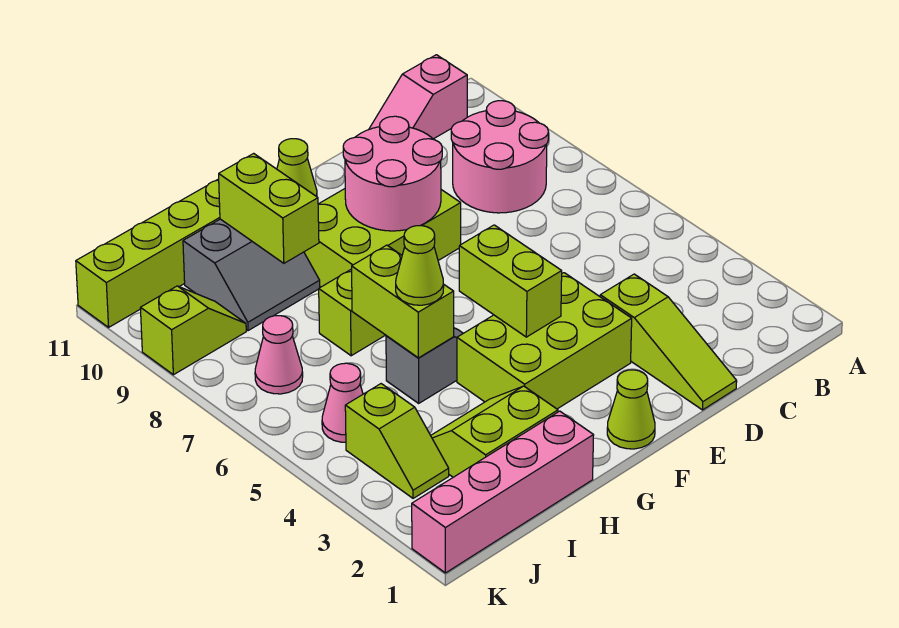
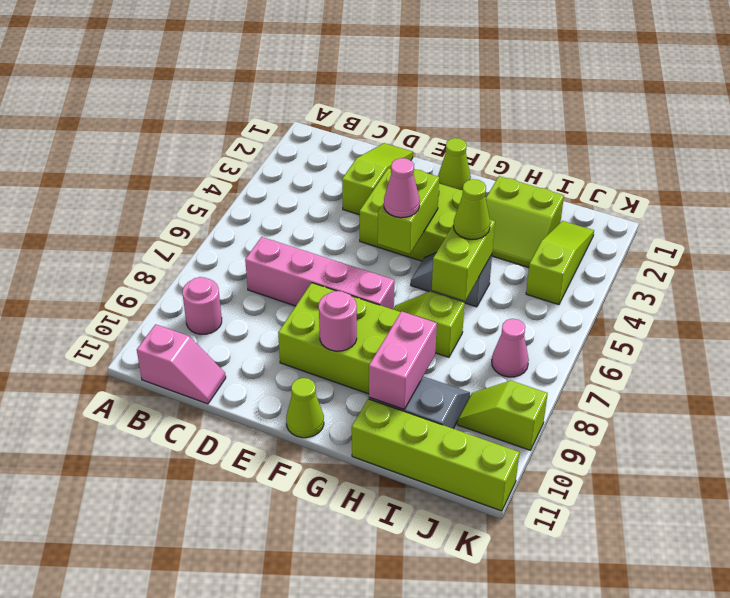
pink round brick B8:C9 level 1 -> pink round brick B9 level 1
pink round brick E8:F9 level 2 -> pink round brick F9 level 2
pink brick H1:K1 level 1 -> pink brick C7:F7 level 1
lime brick H9:H10 level 2 -> pink brick H9:H10 level 2
lime slope J3:J4 level 1 top 4 -> lime slope J2:J4 level 1 top 4
pink cone J5 level 1 -> pink cone F5 level 3

